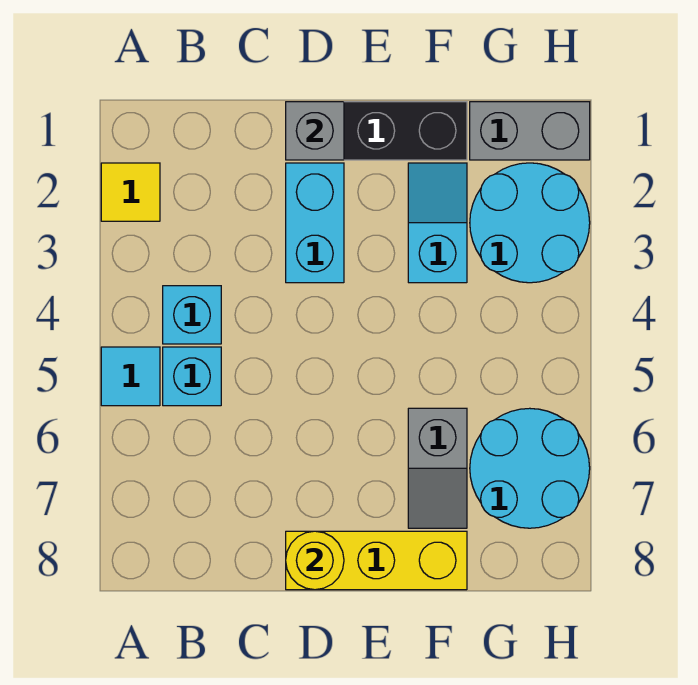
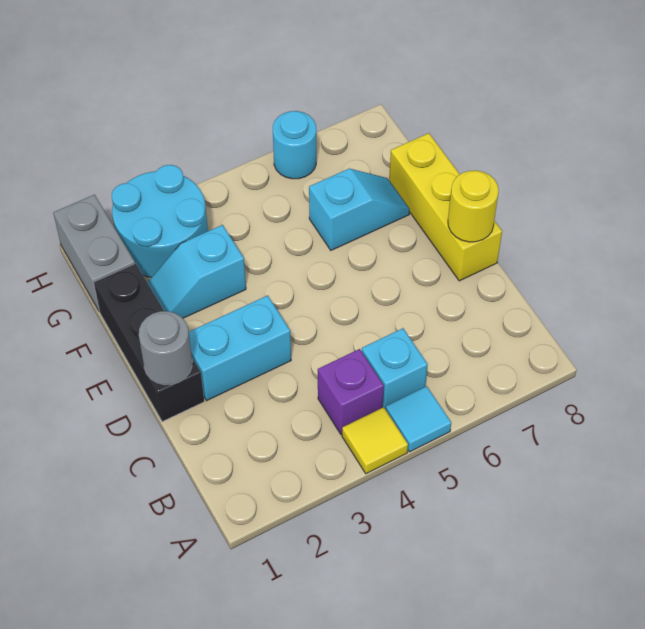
yellow tile A2 level 1 -> yellow tile A4 level 1
cyan brick B4 level 1 -> purple brick B4 level 1
grey brick D1 level 2 -> grey round brick D1 level 2
grey slope F6:F7 level 1 top 6 -> cyan slope F6:F7 level 1 top 6
cyan round brick G6:H7 level 1 -> cyan round brick H6 level 1

